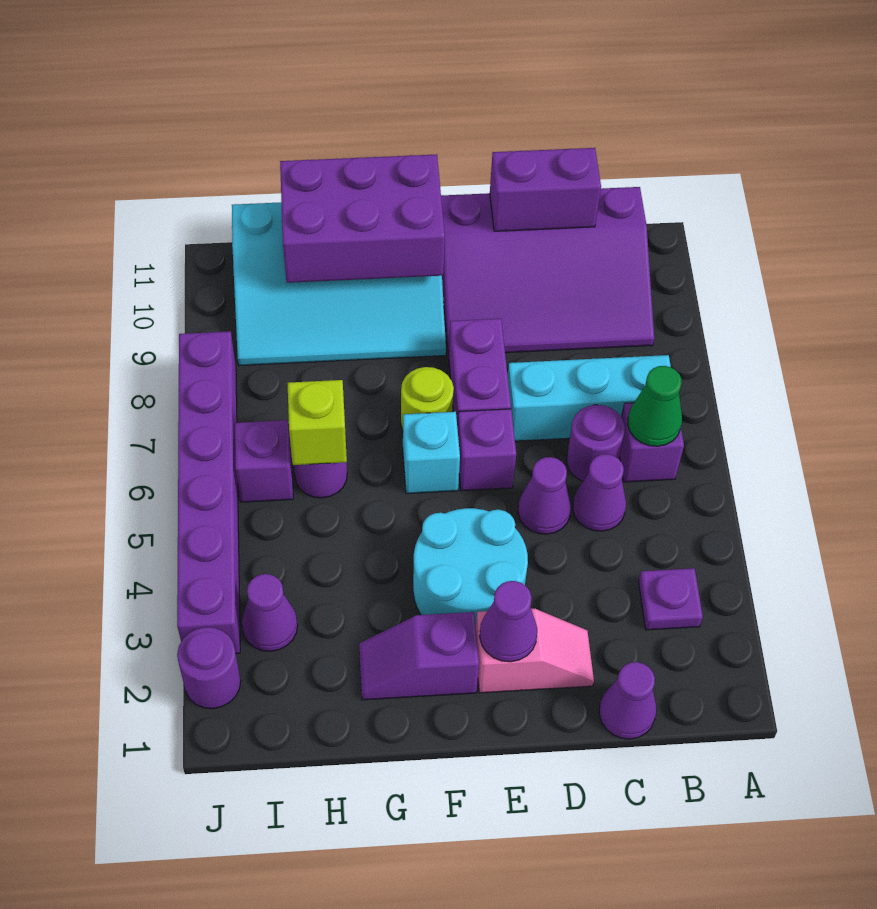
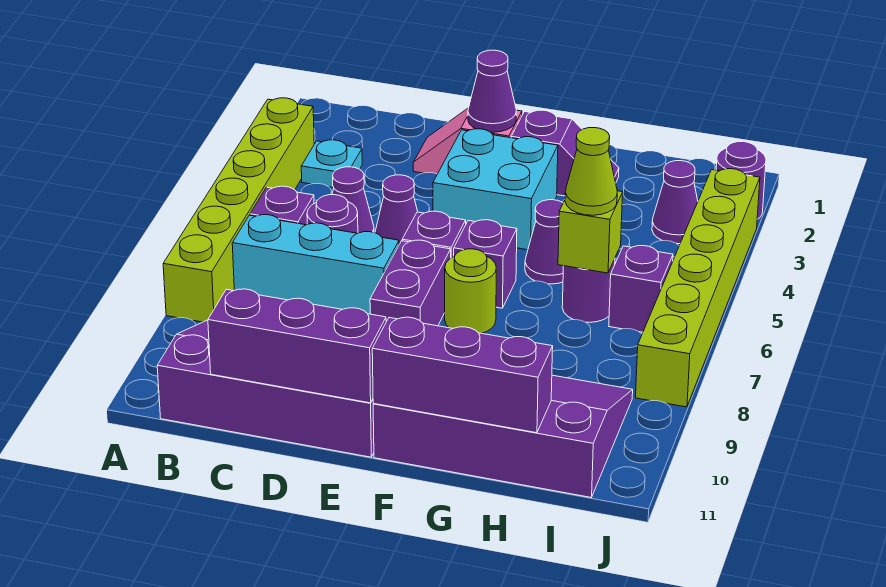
none -> lime brick A3:A8 level 1
purple plate B3 level 1 -> cyan plate B3 level 1
green cone B6 level 2 -> none
purple cone C1 level 1 -> purple cone G5 level 1
purple brick C11:D11 level 2 -> purple brick C11:E11 level 2
cyan round brick E3:F4 level 1 -> cyan brick E3:F4 level 1
cyan brick F6 level 1 -> purple brick F6 level 1
cyan slope F9:I11 level 1 top 11 -> purple slope F9:I11 level 1 top 11
purple brick F10:H11 level 2 -> purple brick F11:H11 level 2
none -> lime cone H6 level 3
purple brick J3:J8 level 1 -> lime brick J3:J8 level 1

